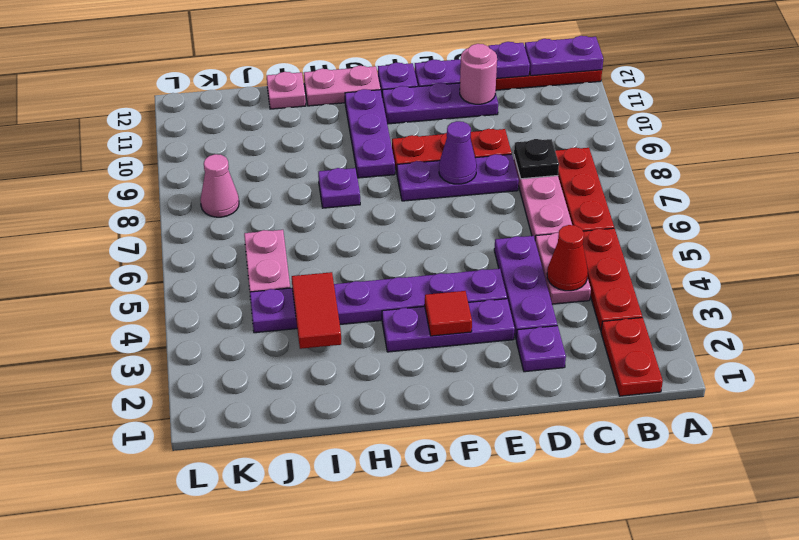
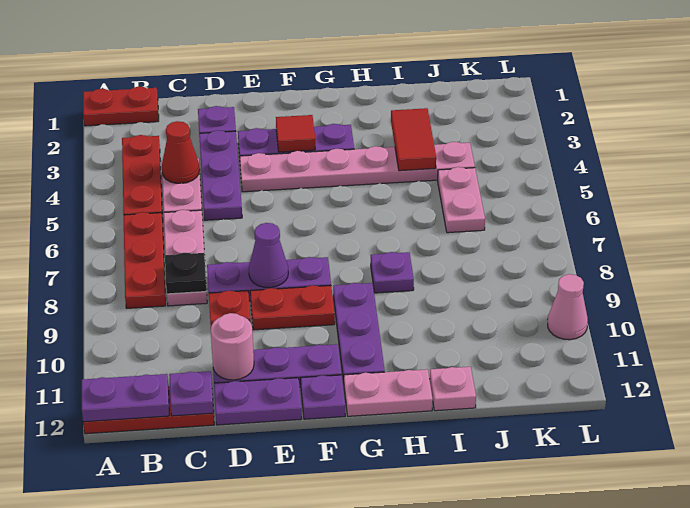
red plate B1:B2 level 1 -> red plate A1:B1 level 1
purple plate E4:J4 level 1 -> pink plate E4:J4 level 1
pink cone K8 level 1 -> pink cone L10 level 1

